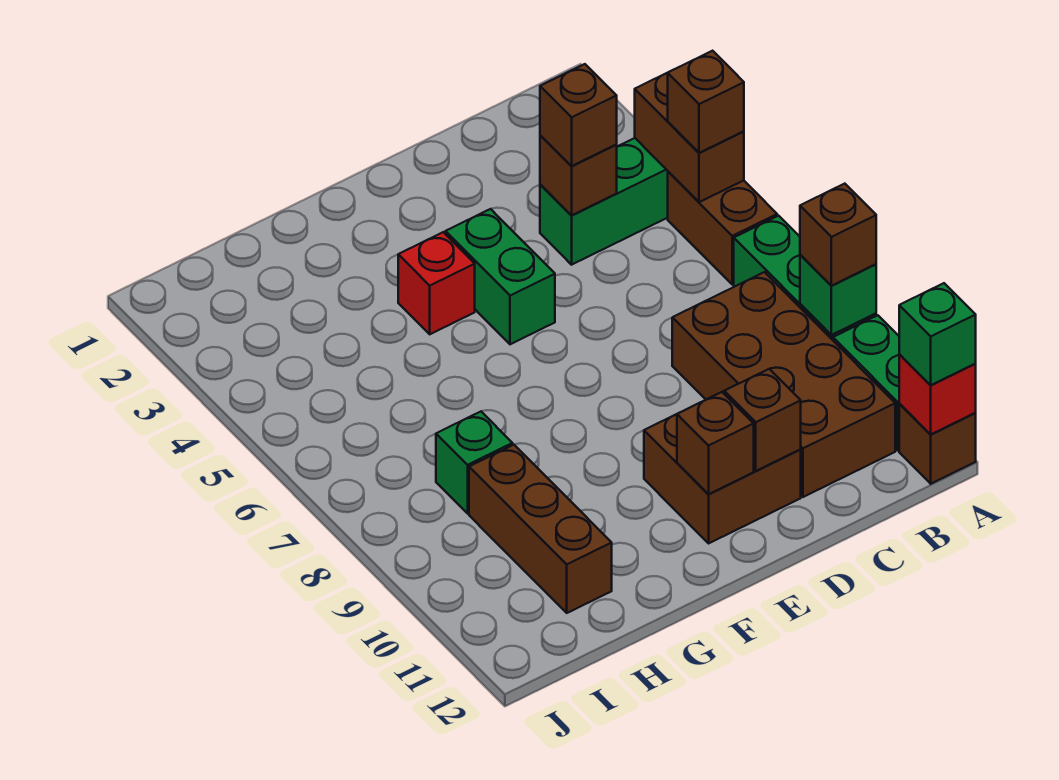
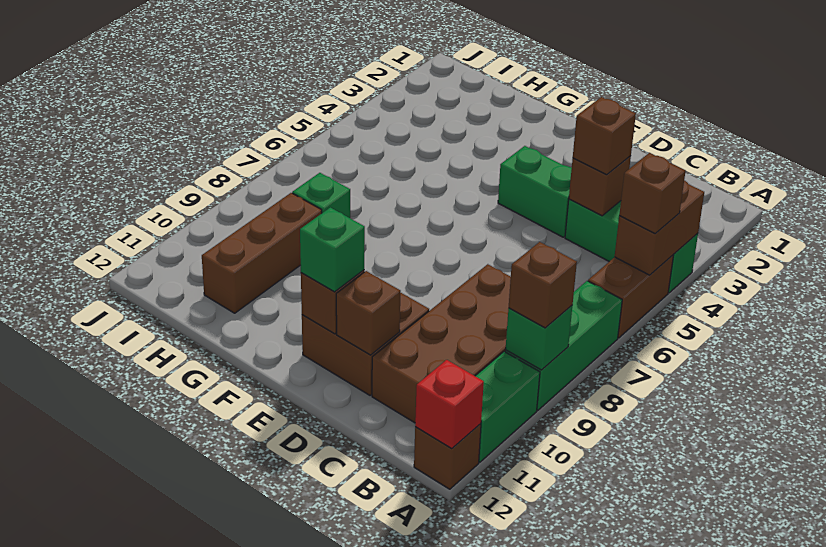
green brick A12 level 3 -> green brick E11 level 3
green brick E4:E5 level 1 -> green brick D4:E4 level 1
red brick F4 level 1 -> none

